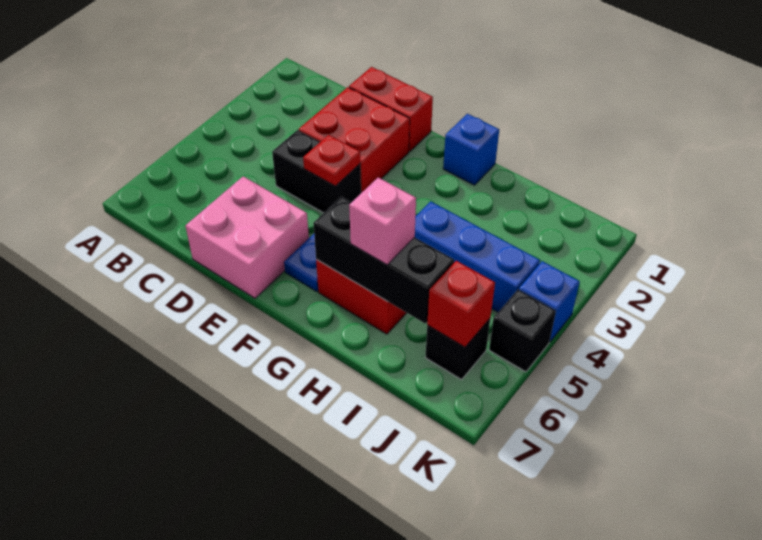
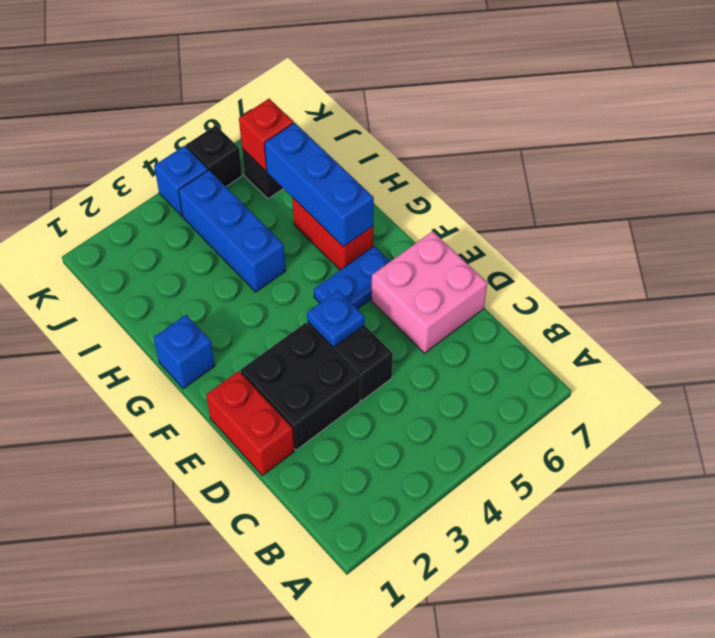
red brick D2:E3 level 1 -> black brick D2:E3 level 1
red plate E4 level 2 -> blue plate E4 level 2
black brick G6:I6 level 2 -> blue brick G6:I6 level 2
pink brick H6 level 3 -> none

